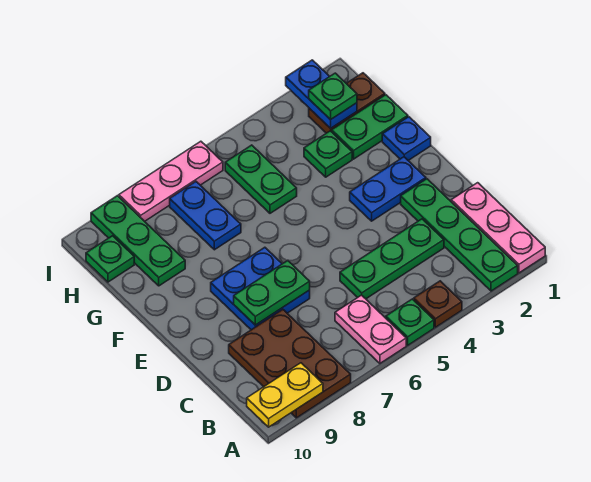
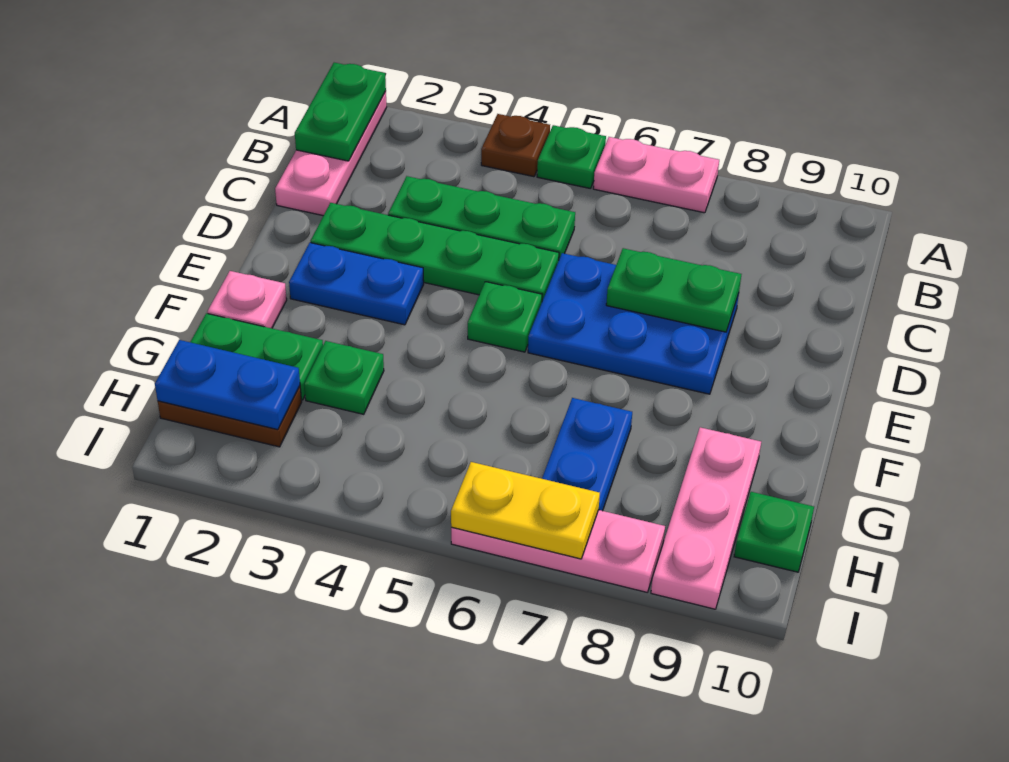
green plate A2:D2 level 1 -> green plate D2:D5 level 1
pink plate A6:B6 level 1 -> pink plate A6:A7 level 1
brown plate A8:C9 level 1 -> none
yellow plate A9:A10 level 2 -> yellow plate I6:I7 level 2
blue plate D7:E8 level 1 -> blue plate D6:E8 level 1
blue plate F1 level 1 -> pink plate F1 level 1
green plate G5:H5 level 1 -> green plate A1:B1 level 2
green plate G9:I9 level 1 -> pink plate G9:I9 level 1
blue plate H2:I2 level 2 -> blue plate H1:H2 level 2
green plate H2 level 3 -> green plate E5 level 1

